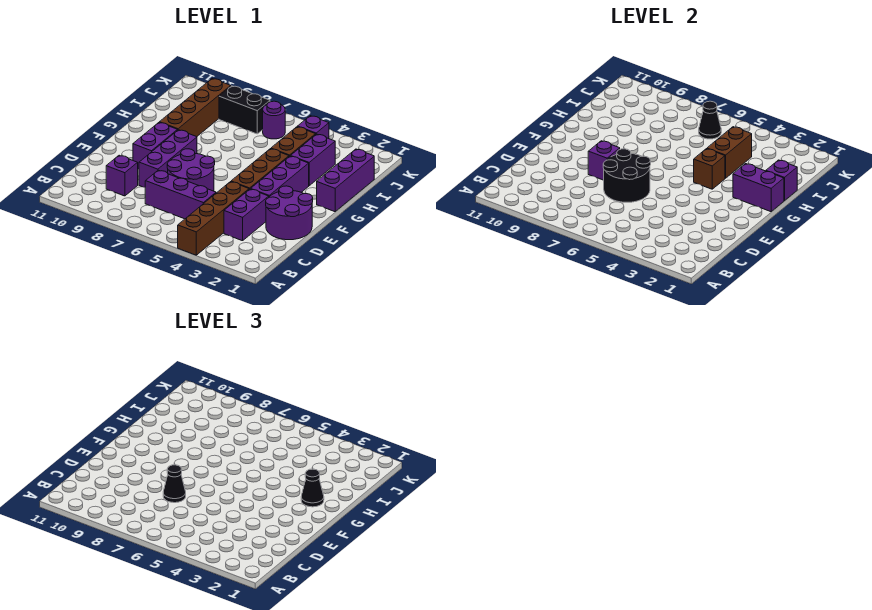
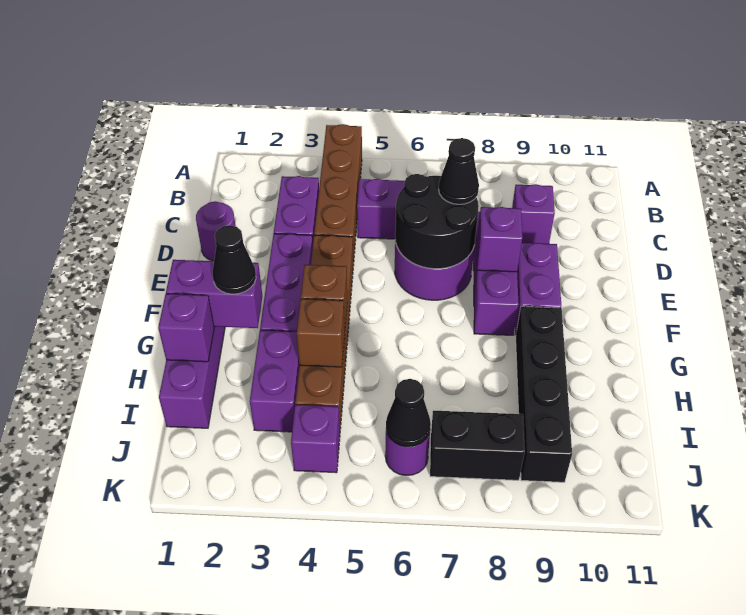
purple round brick D1:E2 level 1 -> purple round brick D1 level 1
brown brick G9:J9 level 1 -> black brick G9:J9 level 1
brown brick H4:I4 level 2 -> brown brick H4 level 2

